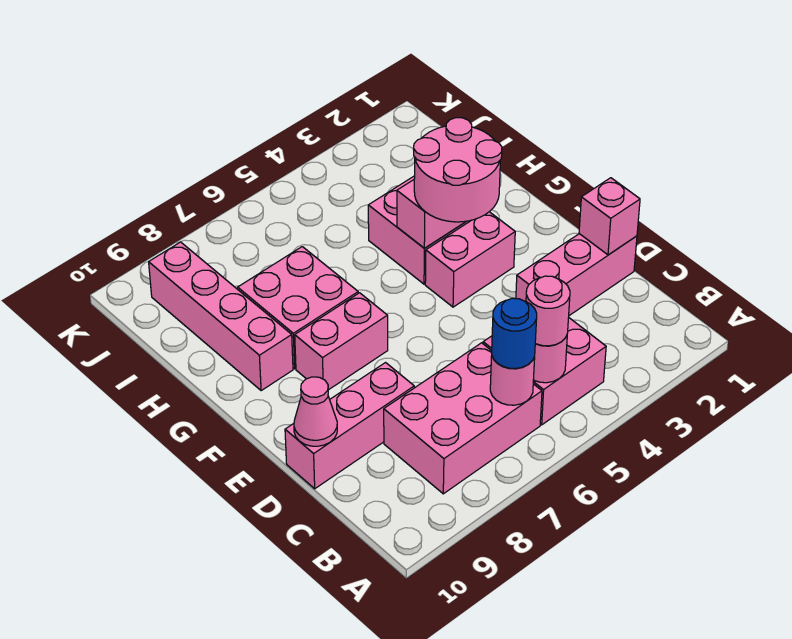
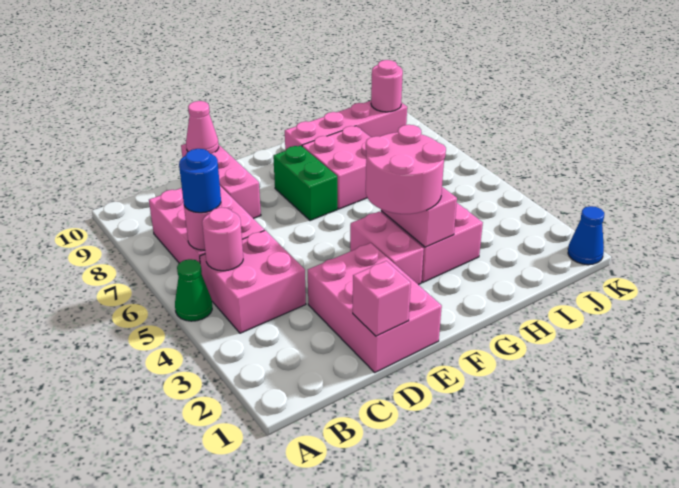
none -> green cone A5 level 1
pink round brick B5 level 3 -> pink round brick J9 level 2
pink brick D1:D3 level 1 -> pink brick D1:E3 level 1
pink brick F7:F8 level 1 -> green brick F7:F8 level 1
none -> blue cone K1 level 1

